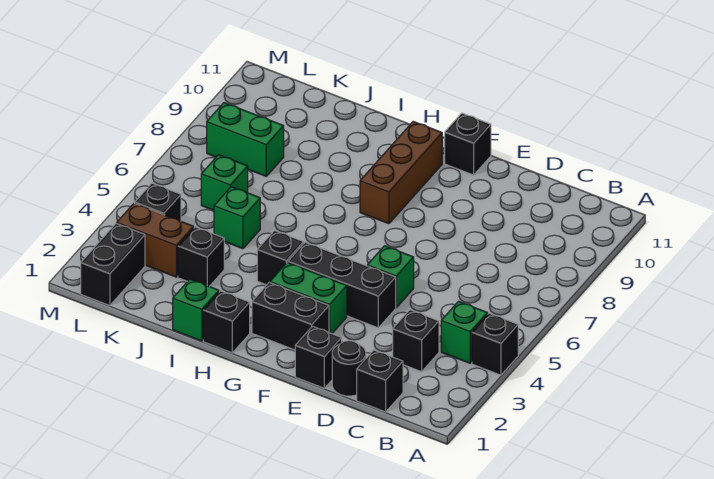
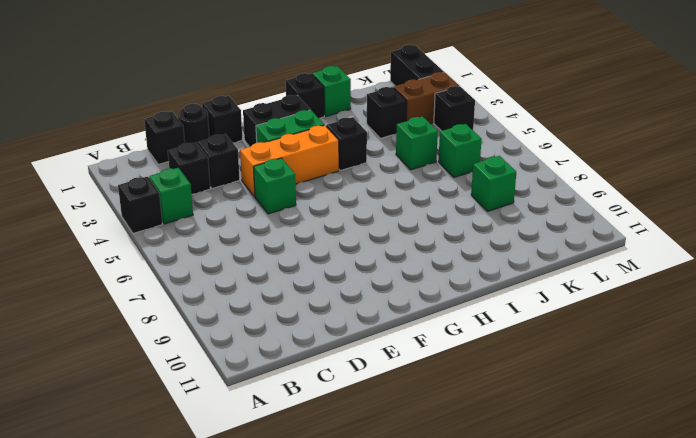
black brick E4:G4 level 1 -> orange brick E4:G4 level 1
black brick F11 level 1 -> black brick D3 level 1
brown brick G8:G10 level 1 -> none
green brick K8:L8 level 1 -> green brick K8 level 1

